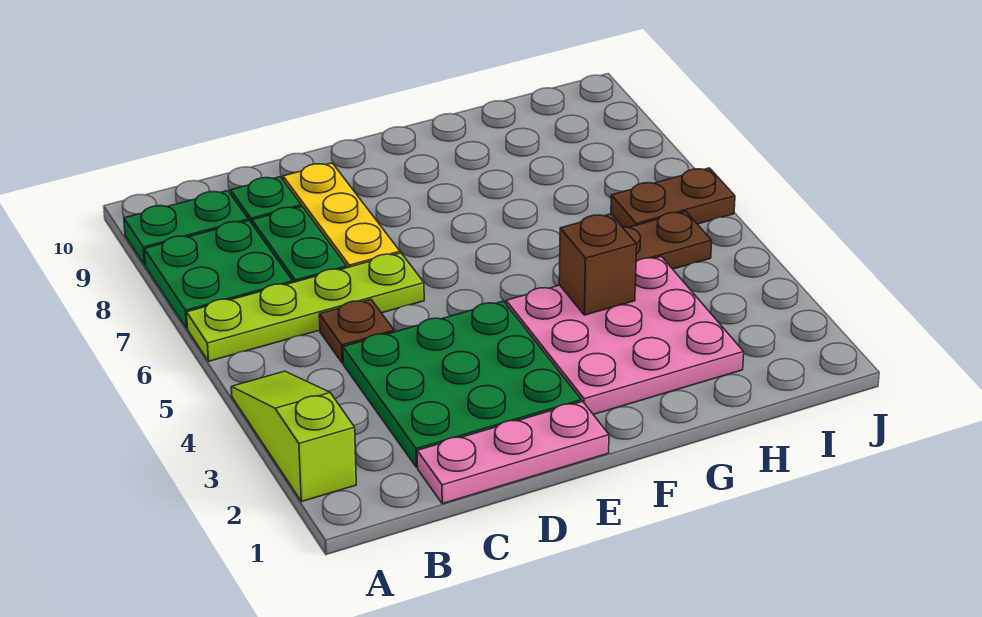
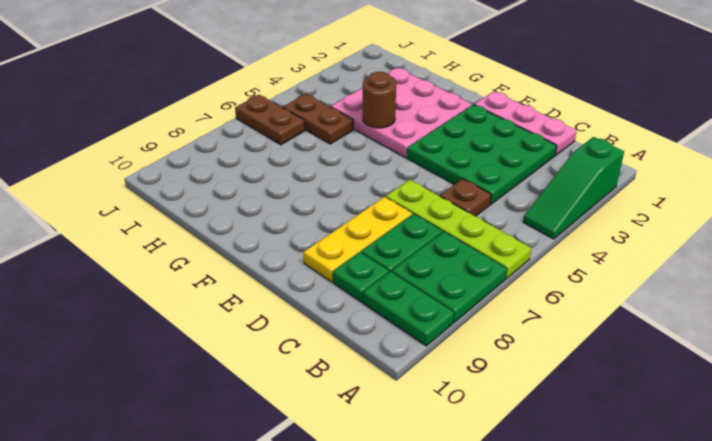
lime slope A2:A4 level 1 top 2 -> green slope A2:A4 level 1 top 2
brown brick G4 level 2 -> brown round brick G4 level 2

